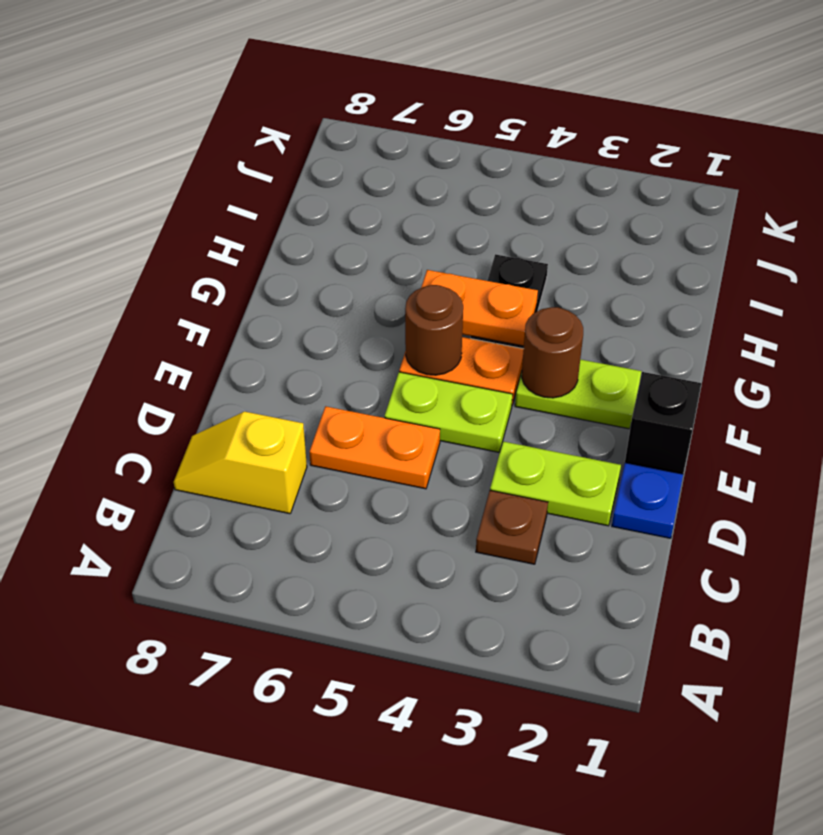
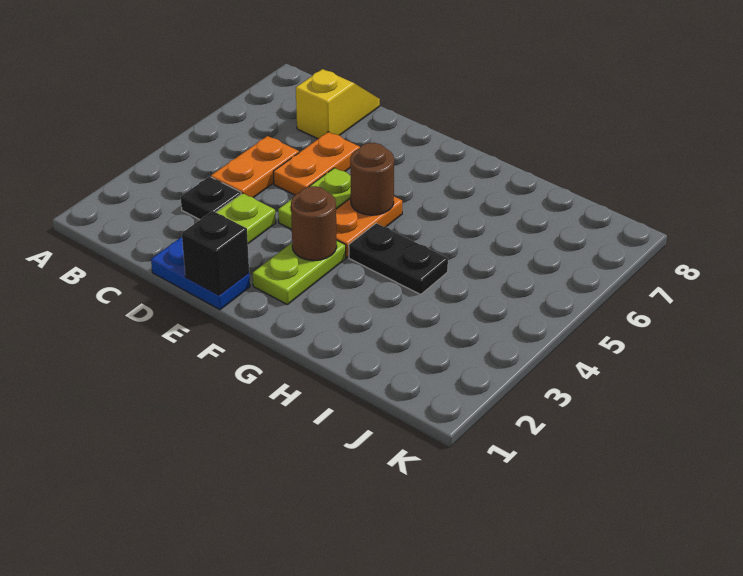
brown plate C3 level 1 -> black plate C3 level 1
orange plate G4:G5 level 2 -> orange plate C4:C5 level 1

